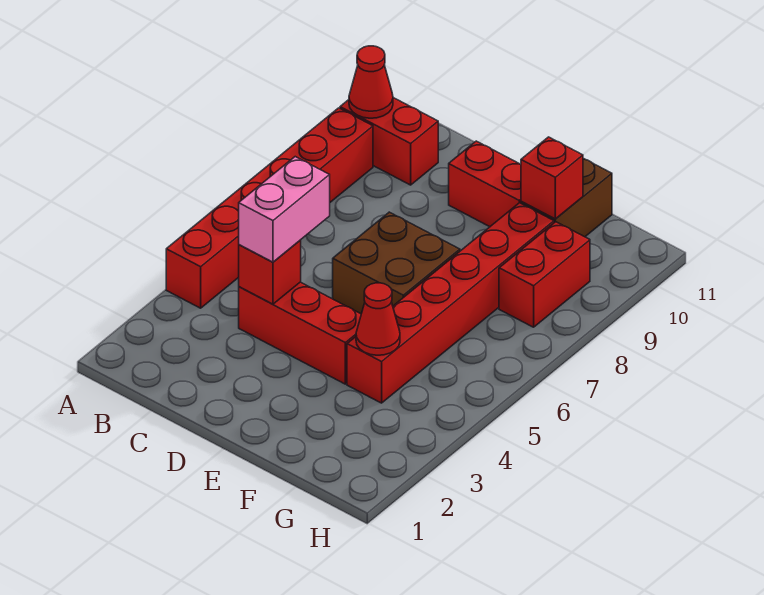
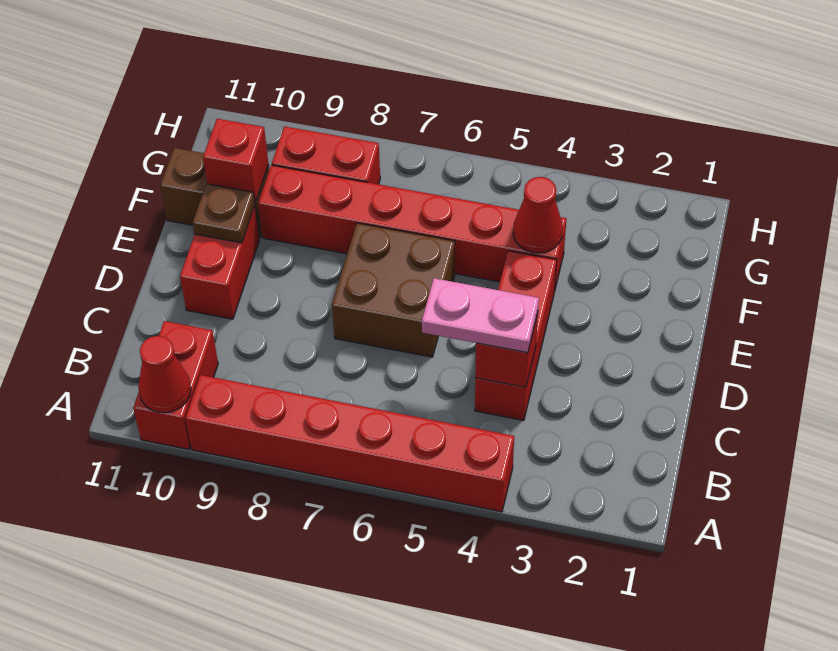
pink brick C4:C5 level 3 -> pink plate C4:C5 level 3
none -> brown plate E10 level 2

